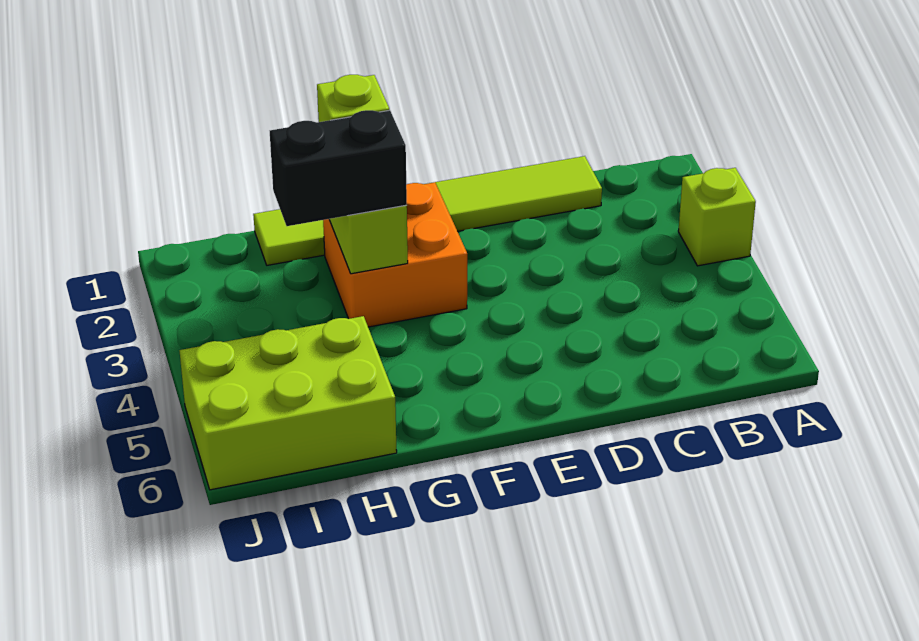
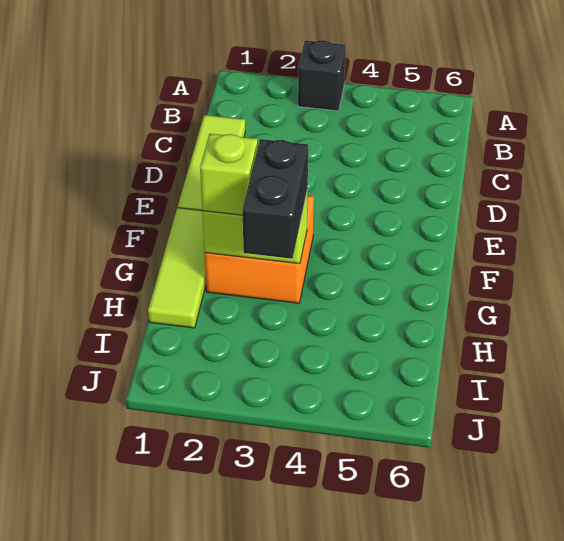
lime brick A3 level 1 -> black brick A3 level 1
lime brick H5:J6 level 1 -> none

